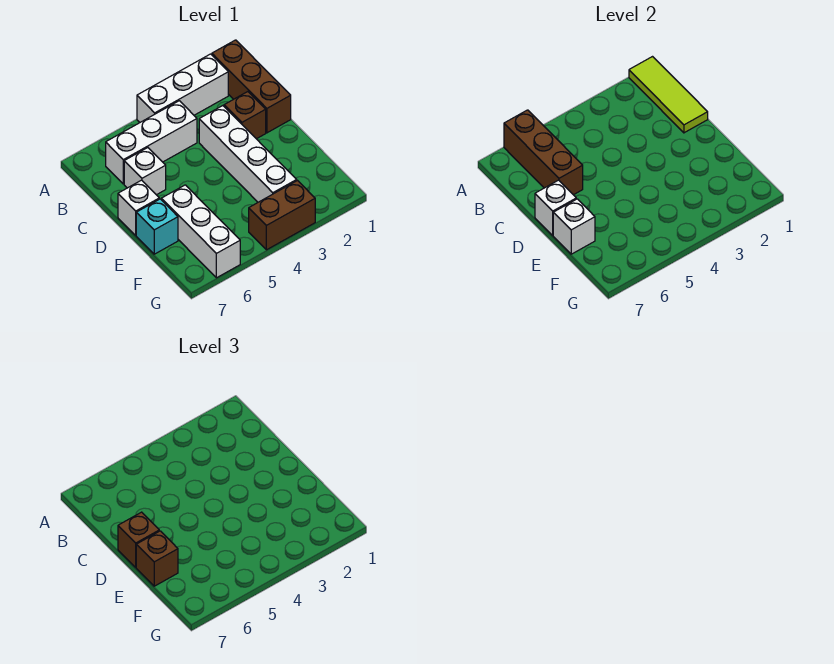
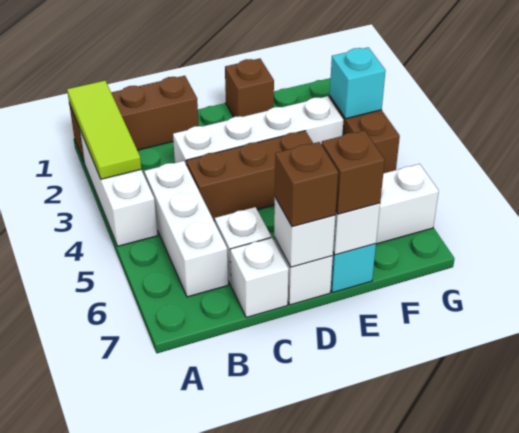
lime tile A1:C1 level 2 -> lime tile A1:A3 level 2
brown brick A6:C6 level 2 -> brown brick C4:E4 level 1
brown brick C2 level 1 -> brown brick E1 level 1
none -> white brick C7 level 1
none -> cyan brick G3 level 2

